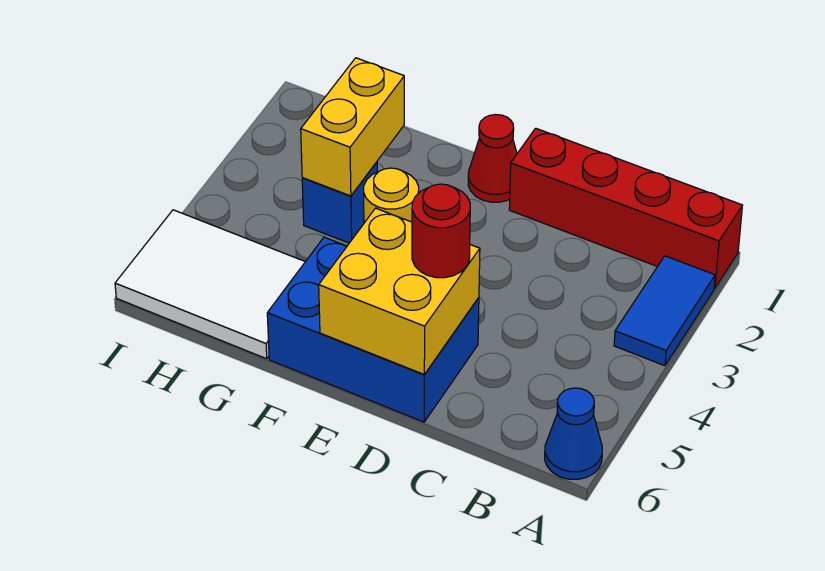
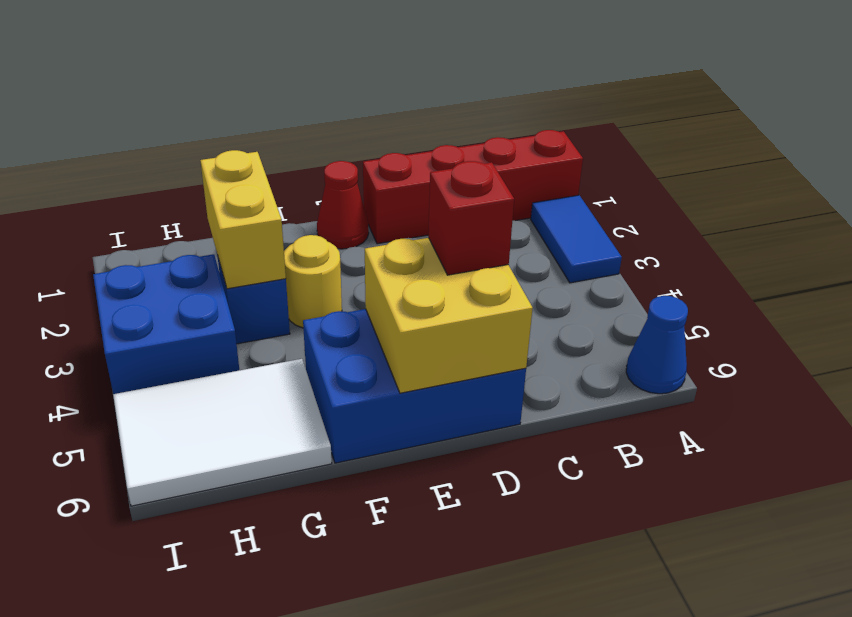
red round brick D5 level 3 -> red brick D5 level 3
none -> blue brick H3:I4 level 1

